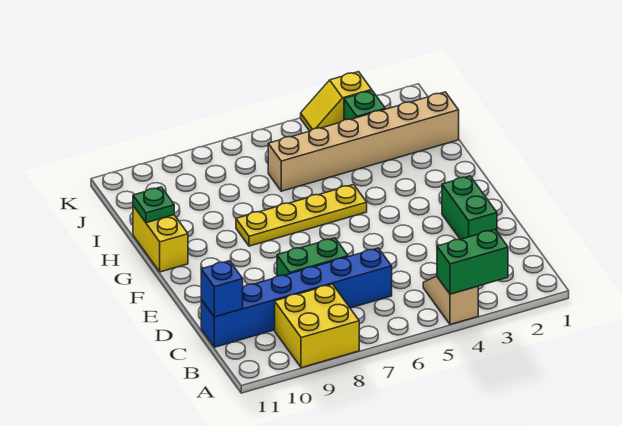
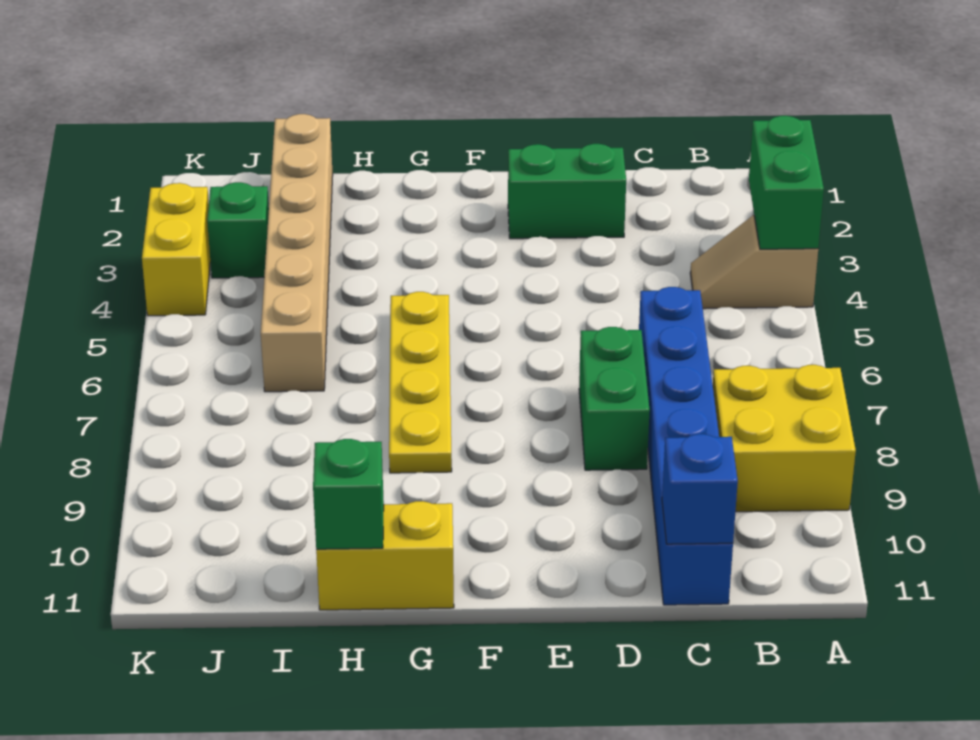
green plate H11 level 2 -> green brick H11 level 2
yellow slope K3:K4 level 1 top 3 -> yellow brick K3:K4 level 1

